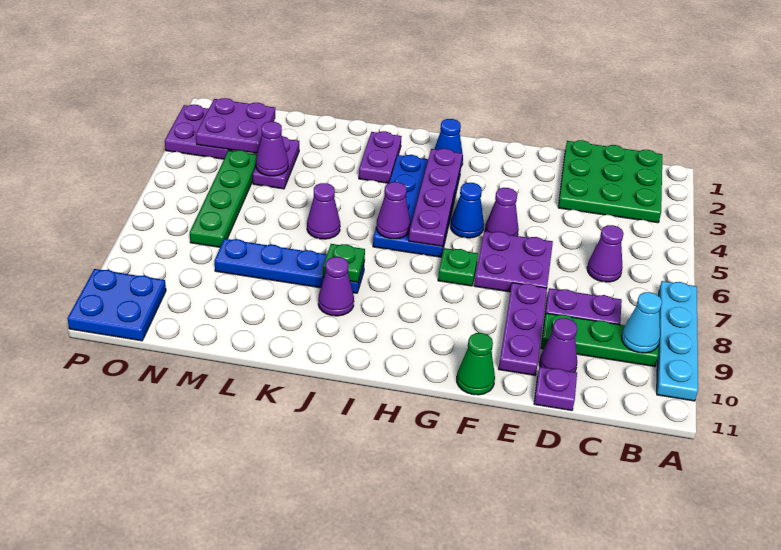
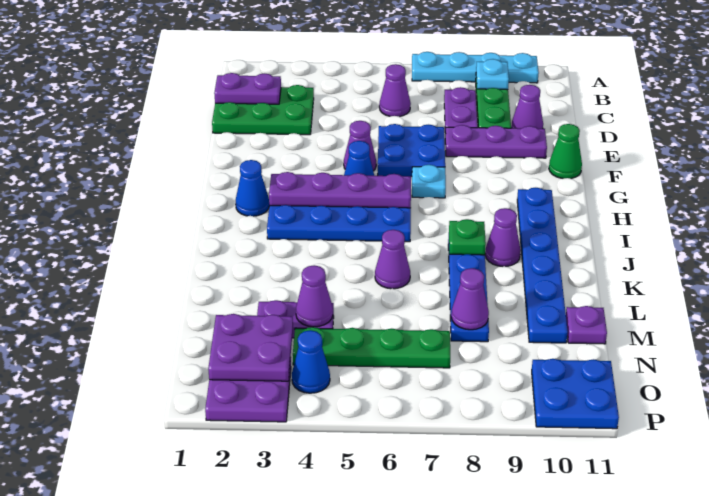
green plate B1:D3 level 1 -> green plate C1:D3 level 1
cyan cone B9 level 2 -> cyan plate B9 level 2
purple plate D11 level 1 -> purple plate M11 level 1
purple plate E6:F7 level 1 -> blue plate E6:F7 level 1
green plate G7 level 1 -> cyan plate G7 level 1
none -> blue plate H10:M10 level 1
purple cone I6 level 2 -> purple cone M8 level 2
purple plate J2:J3 level 1 -> purple plate C1:C2 level 2
none -> blue cone O4 level 1

